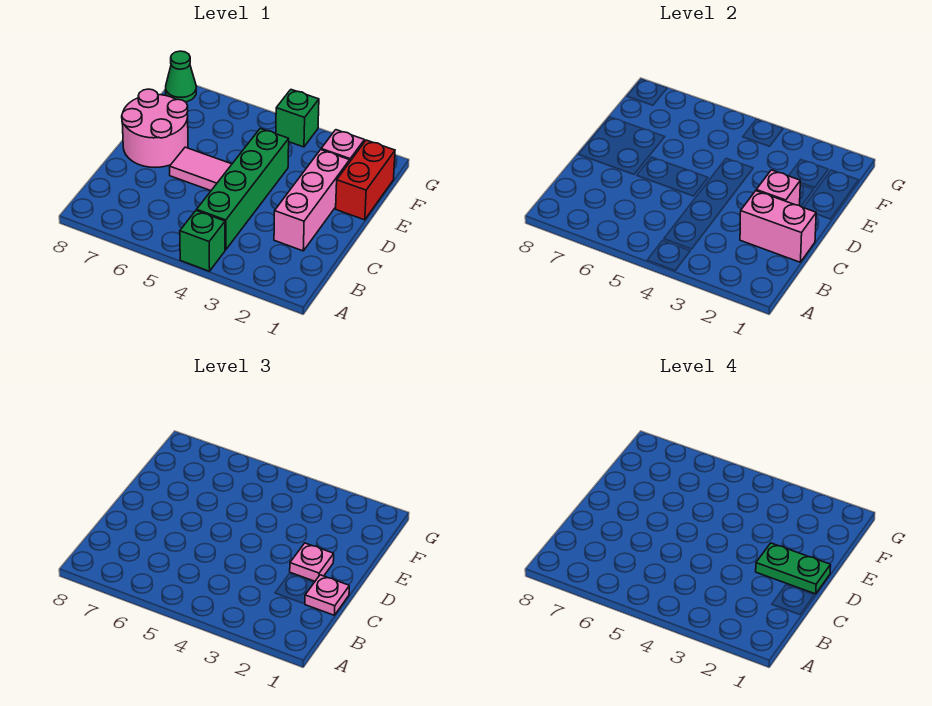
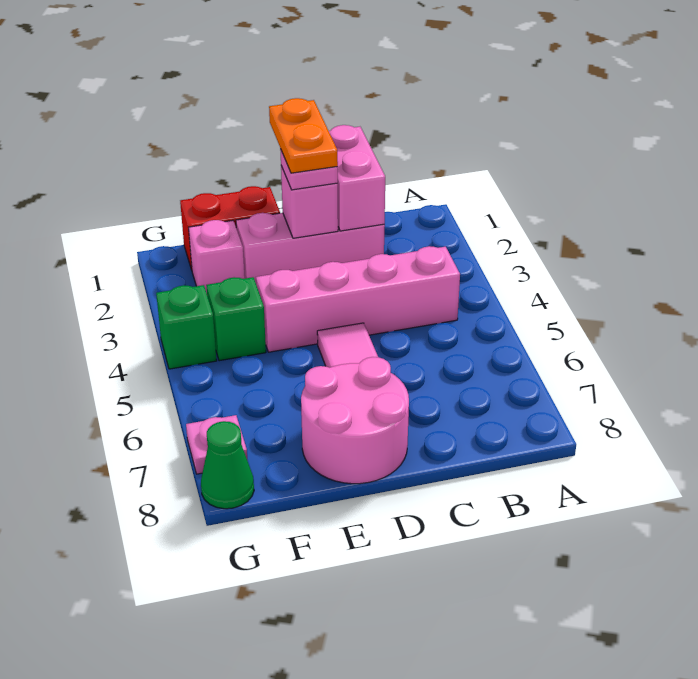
green brick A4 level 1 -> green brick F4 level 1
green brick B4:E4 level 1 -> pink brick B4:E4 level 1
pink plate C1 level 3 -> pink plate G7 level 1
green plate D1:D2 level 4 -> orange plate D1:D2 level 4

